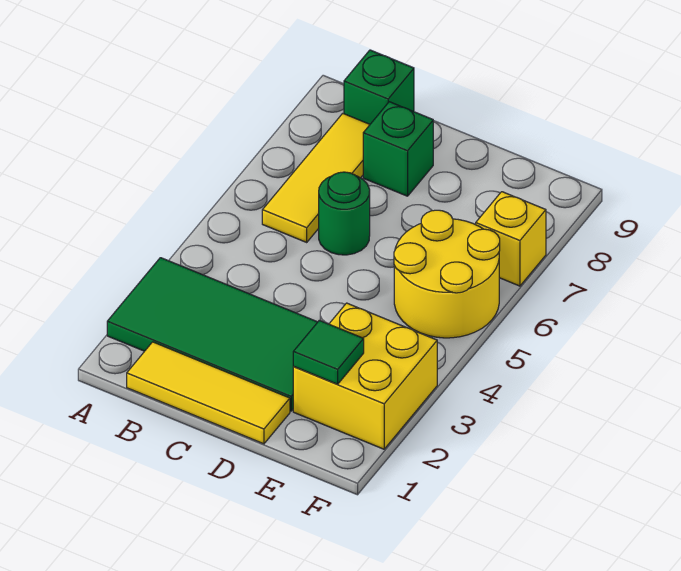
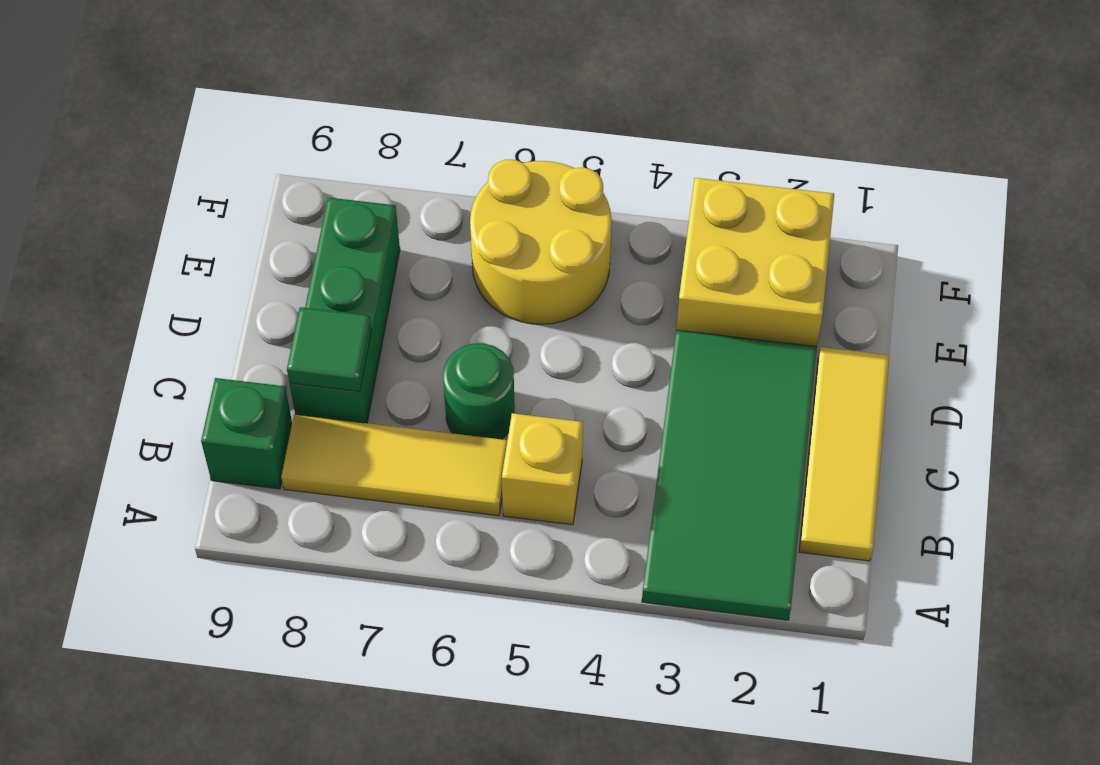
green brick C8 level 1 -> green brick C8:E8 level 1
green tile E2 level 2 -> green tile C8 level 2
yellow brick F7 level 1 -> yellow brick B5 level 1

